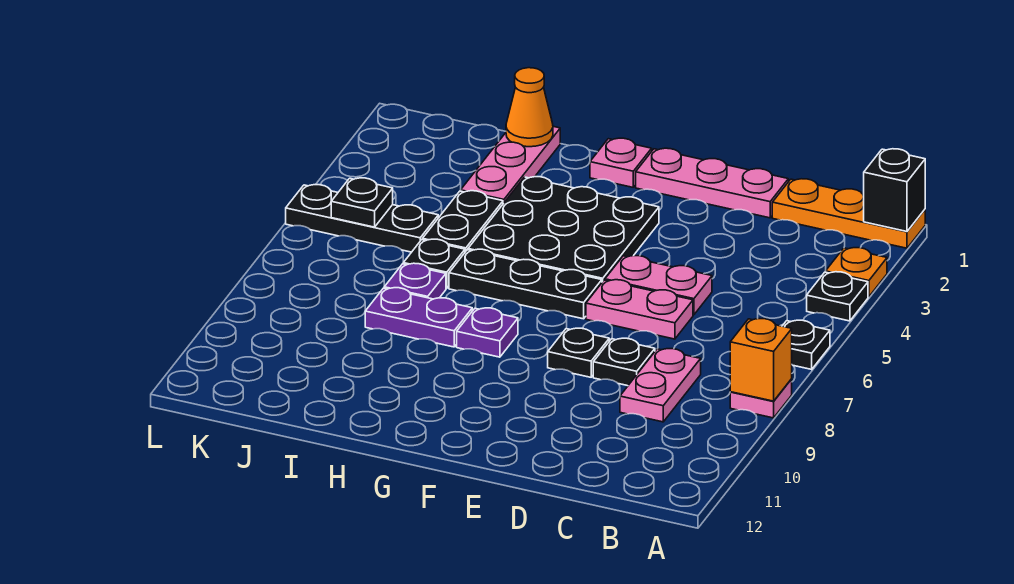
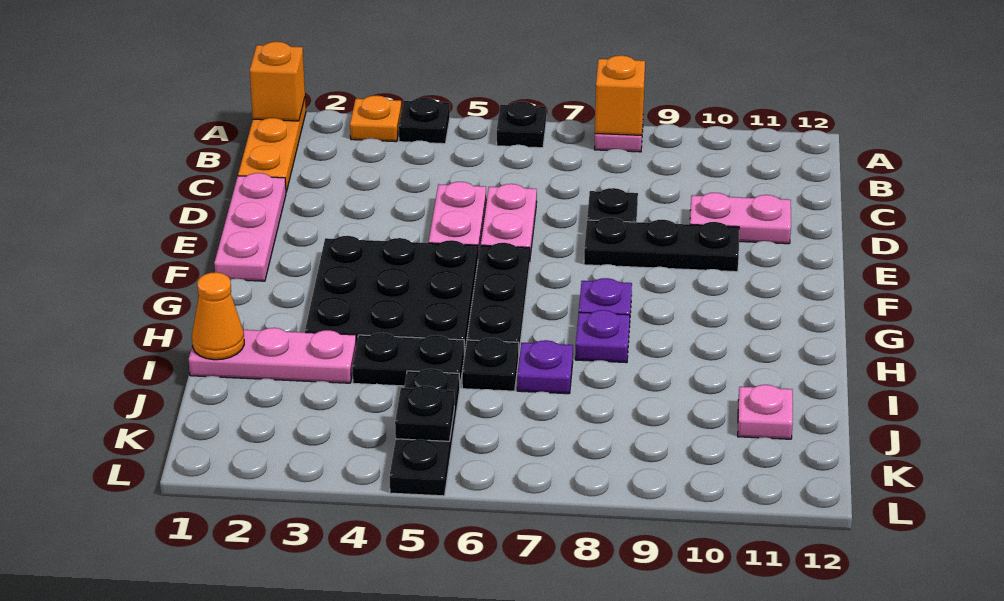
black brick A1 level 2 -> orange brick A1 level 2
pink plate C8:C9 level 1 -> pink plate D10:D11 level 1
black plate E8 level 1 -> black plate E8:E10 level 1
pink plate G1 level 1 -> pink plate J11 level 1
purple plate H8:I8 level 1 -> purple plate H8 level 1

